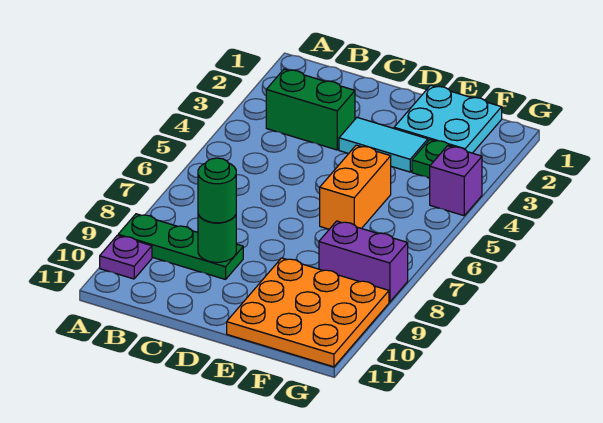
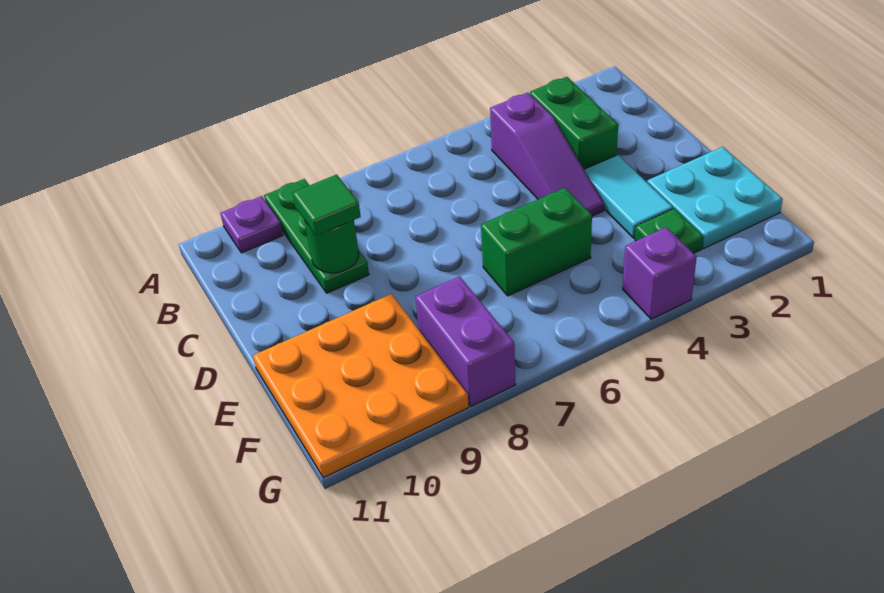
none -> purple slope B4:D4 level 1 top B
green round brick C9 level 3 -> green tile C9 level 3
orange brick E5:E6 level 1 -> green brick E5:E6 level 1

